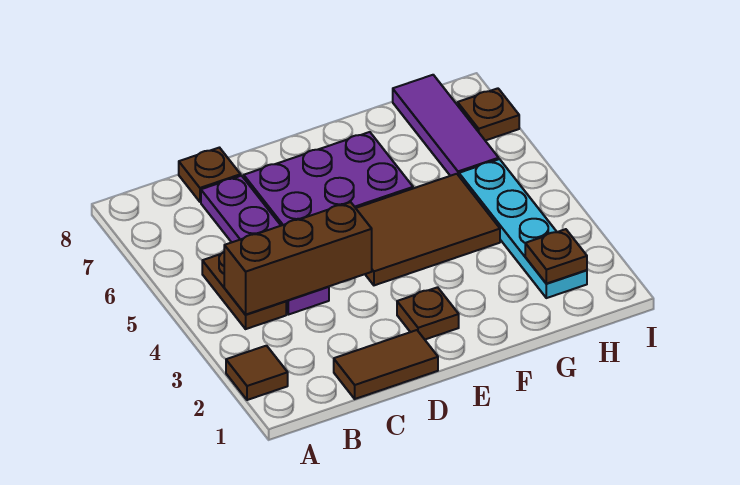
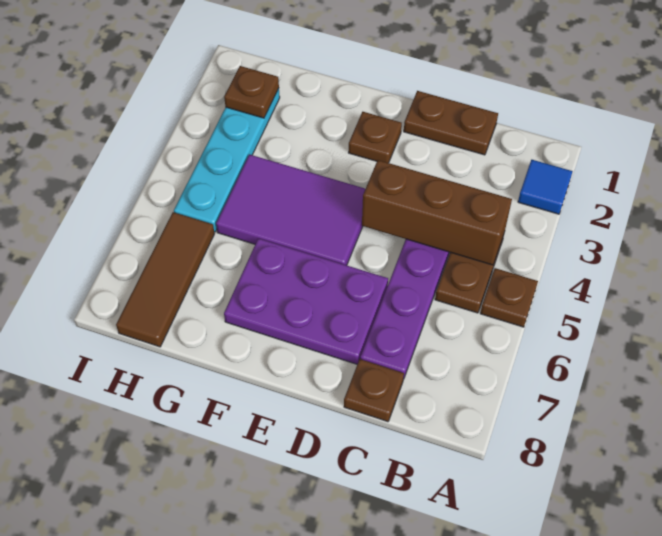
brown tile A2 level 1 -> blue tile A2 level 1
brown tile C1:D1 level 1 -> brown plate C1:D1 level 1
brown tile E4:G5 level 1 -> purple tile E4:G5 level 1
purple tile H6:H8 level 1 -> brown tile H6:H8 level 1
brown plate I7 level 1 -> brown plate A5 level 1

